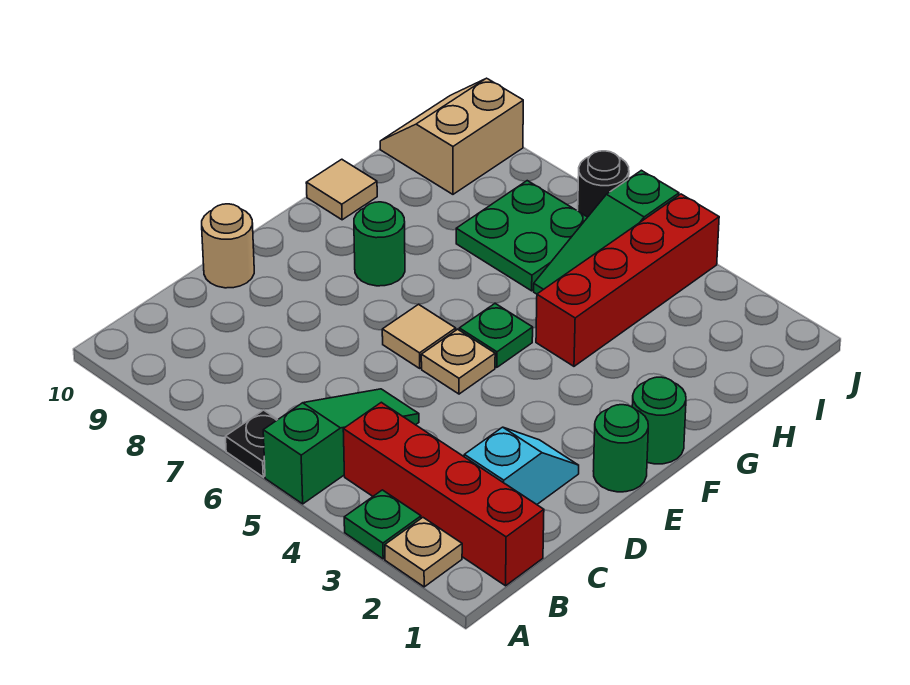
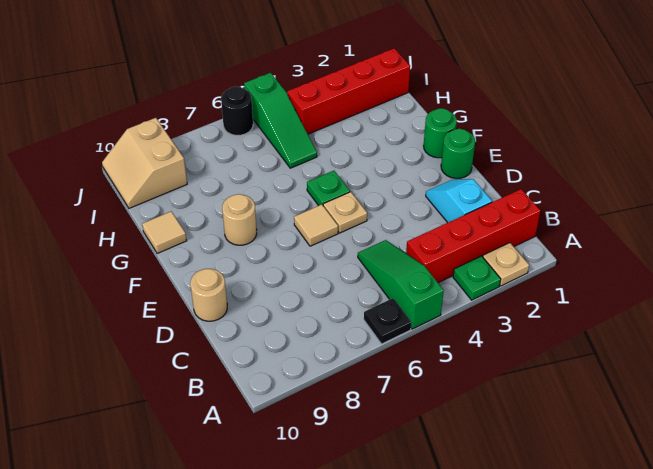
green round brick F8 level 1 -> tan round brick F8 level 1
red brick G4:J4 level 1 -> red brick I1:I4 level 1
green plate H6:I7 level 1 -> none

